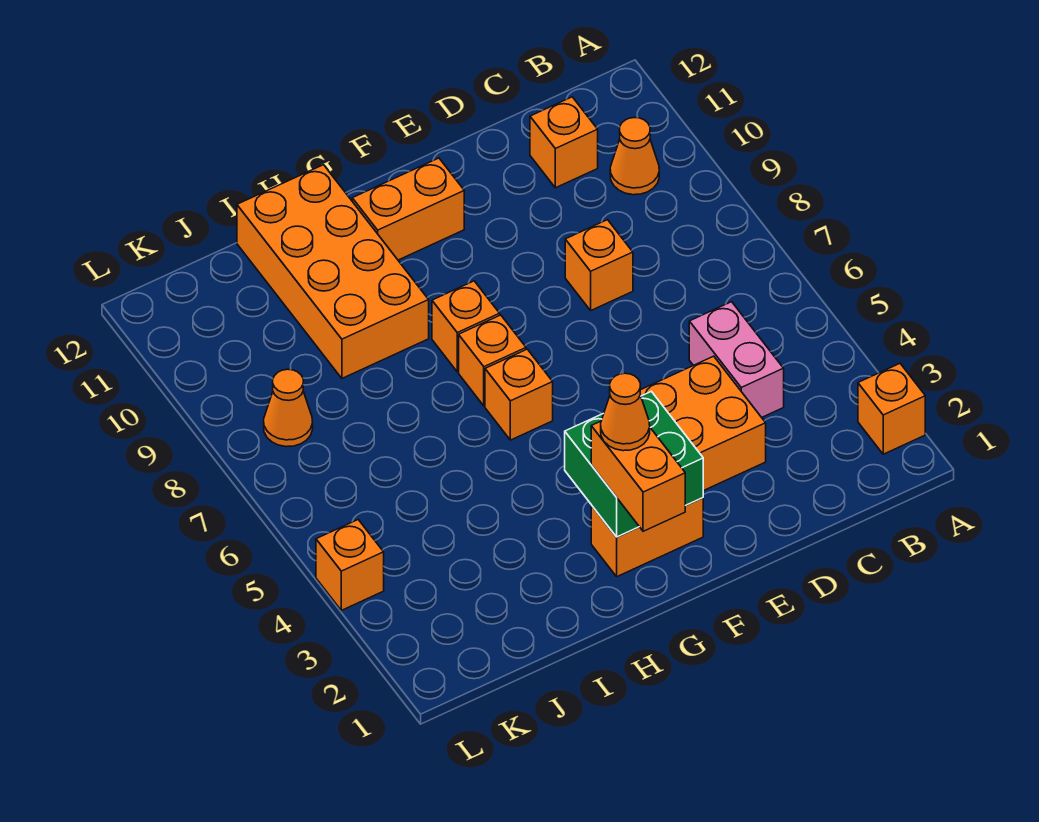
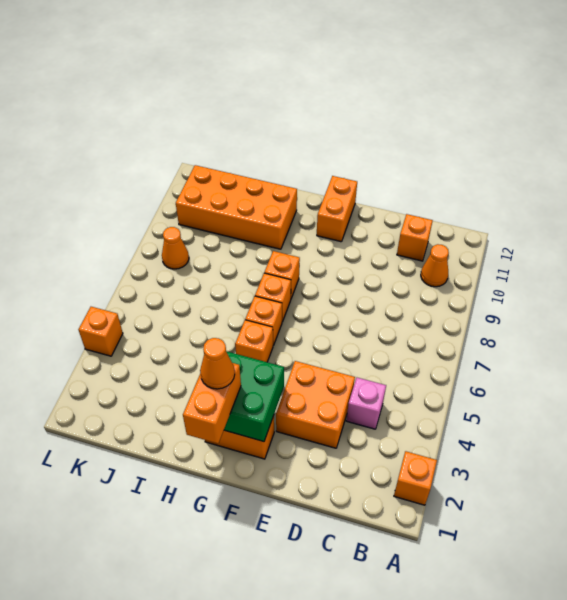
pink brick C4:C5 level 1 -> pink brick C4 level 1
orange brick D8 level 1 -> orange brick G5 level 1
orange brick F11:G11 level 1 -> orange brick F11:F12 level 1
orange brick H9:I12 level 1 -> orange brick H10:K11 level 1

